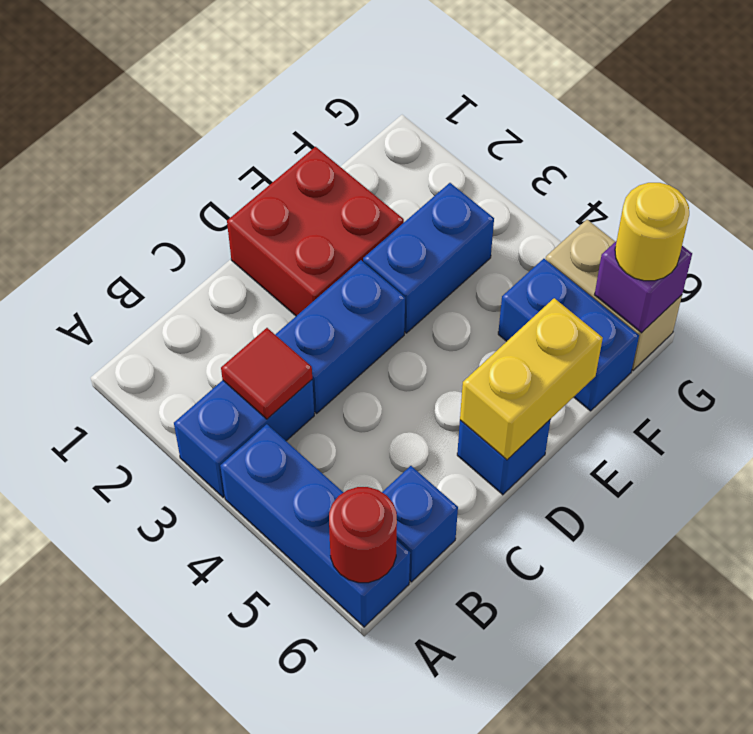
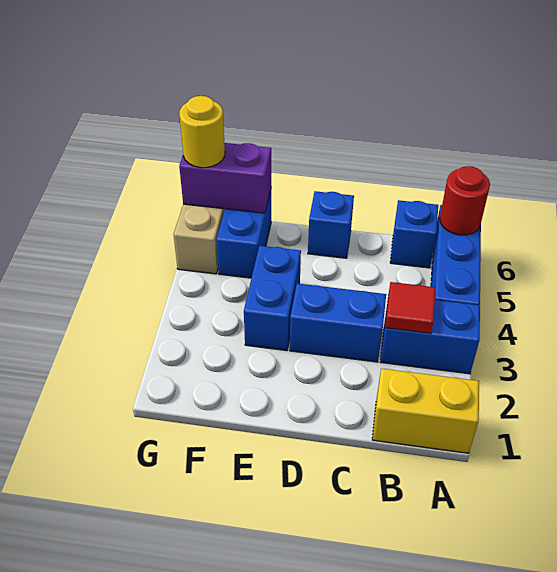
red brick D1:E2 level 1 -> none
yellow brick D6:E6 level 2 -> yellow brick A1:B1 level 1
blue brick E3:F3 level 1 -> blue brick E3:E4 level 1
purple brick G6 level 2 -> purple brick F6:G6 level 2

